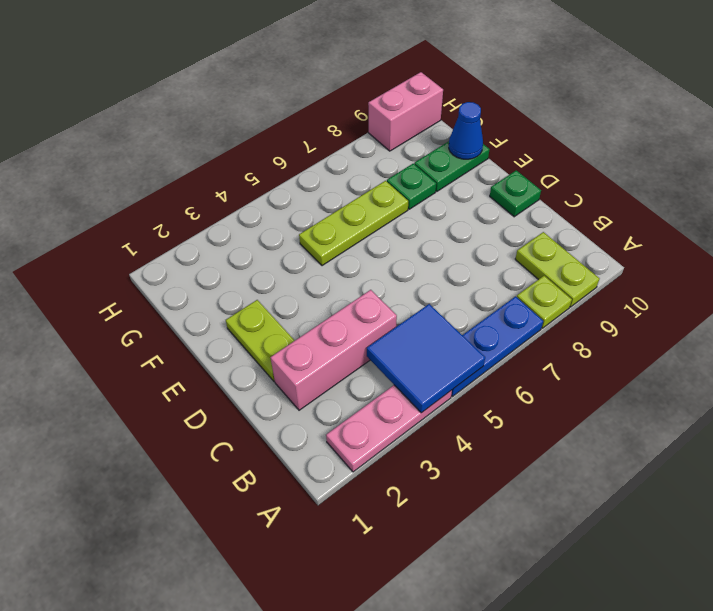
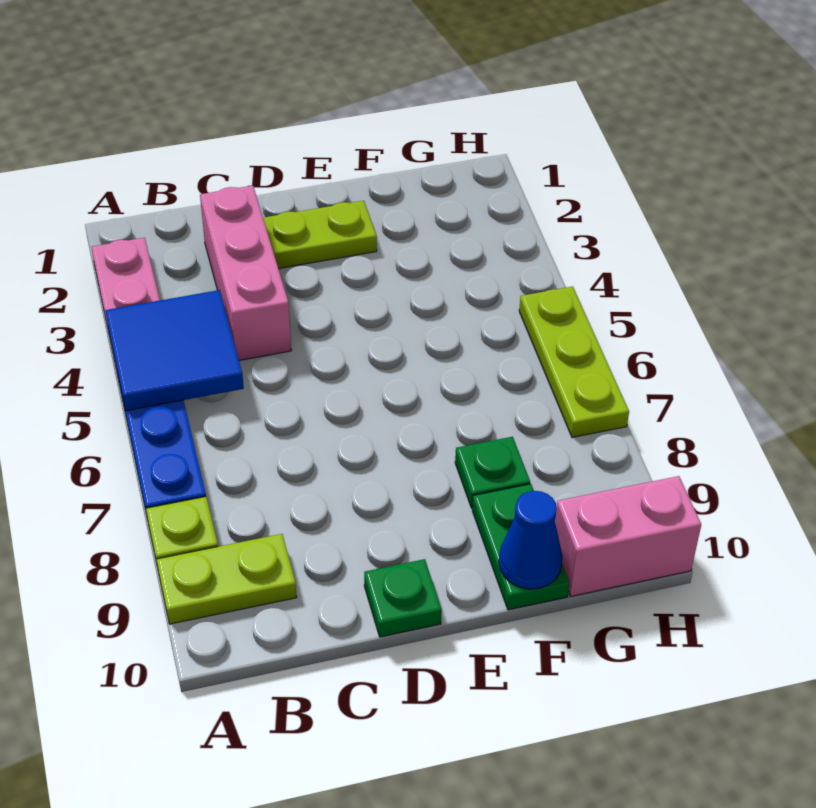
lime plate F5:F7 level 1 -> lime plate H5:H7 level 1
pink brick H9:H10 level 1 -> pink brick G10:H10 level 1

